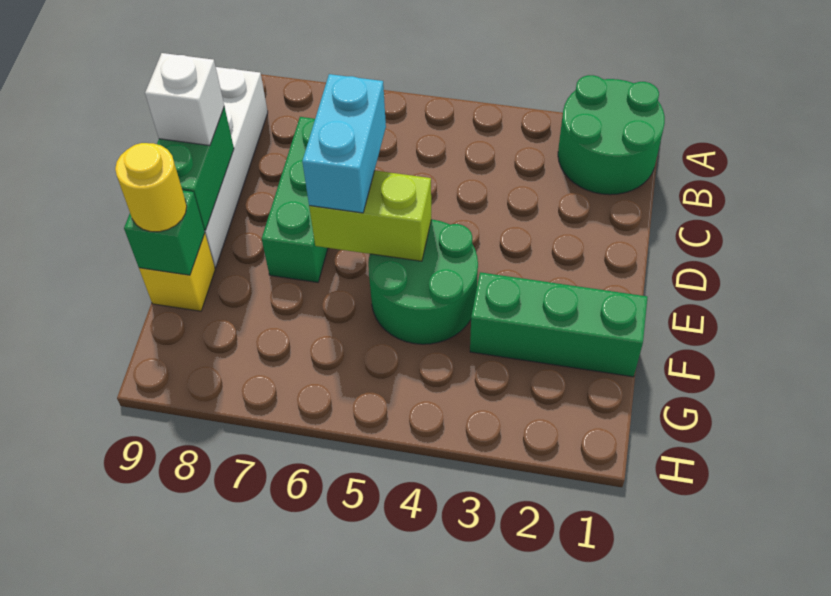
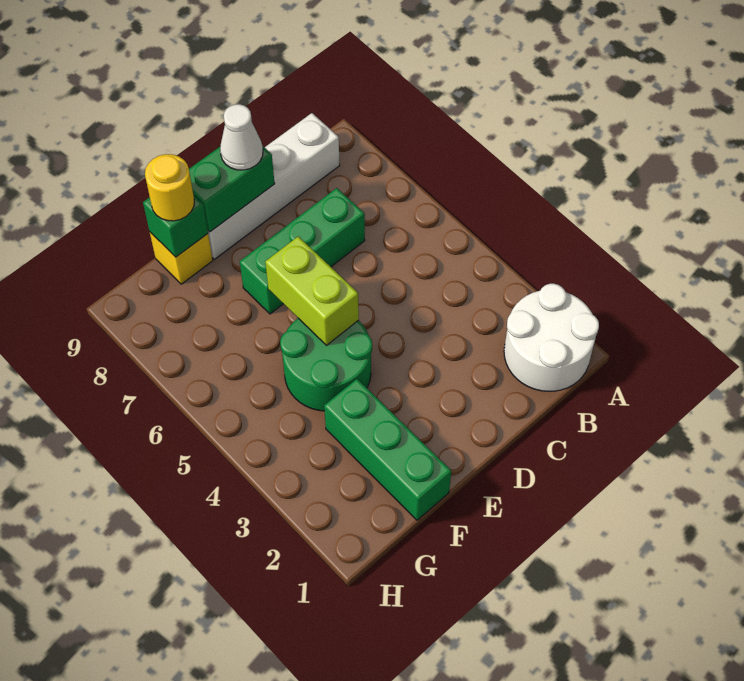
green round brick A1:B2 level 1 -> white round brick A1:B2 level 1
cyan brick D6:E6 level 3 -> none
white brick D9 level 3 -> white cone D9 level 3

